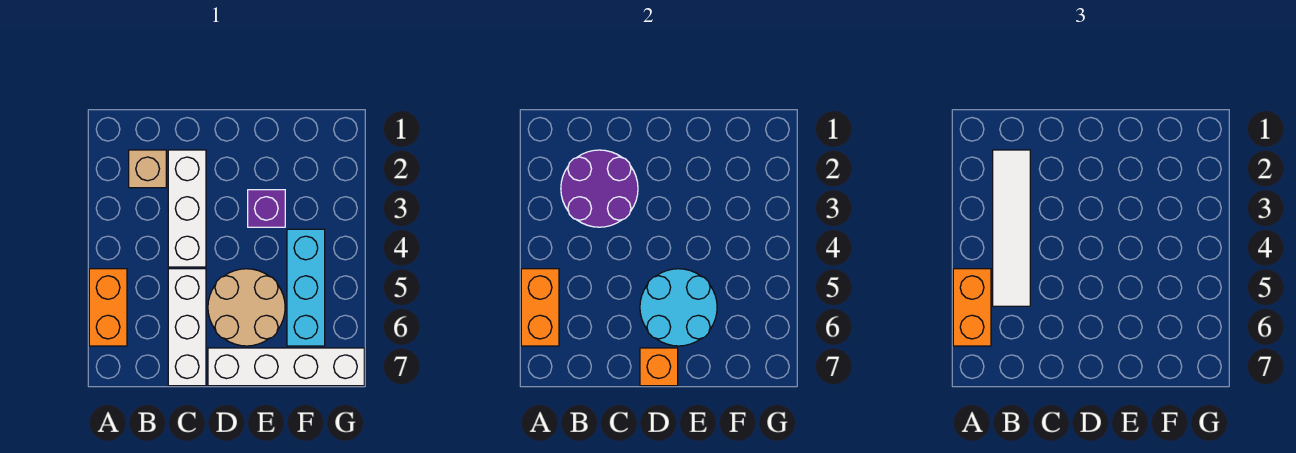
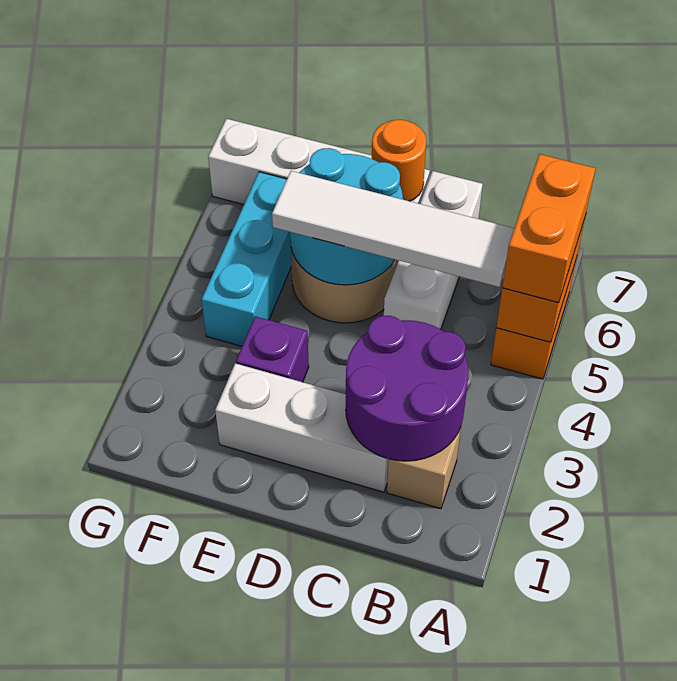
white tile B2:B5 level 3 -> white tile B5:E5 level 3
white brick C2:C4 level 1 -> white brick C2:E2 level 1
orange brick D7 level 2 -> orange round brick D7 level 2

